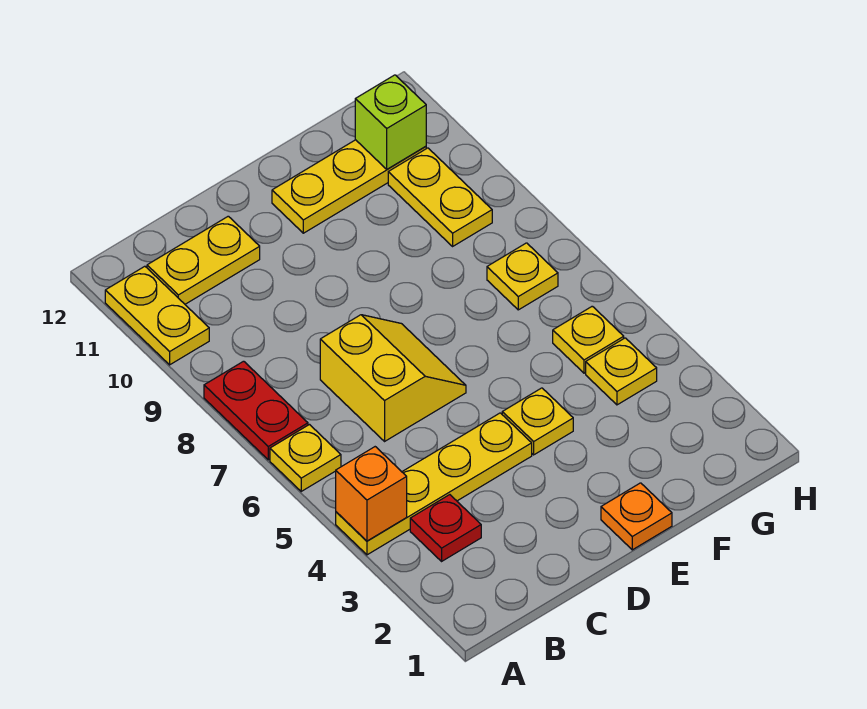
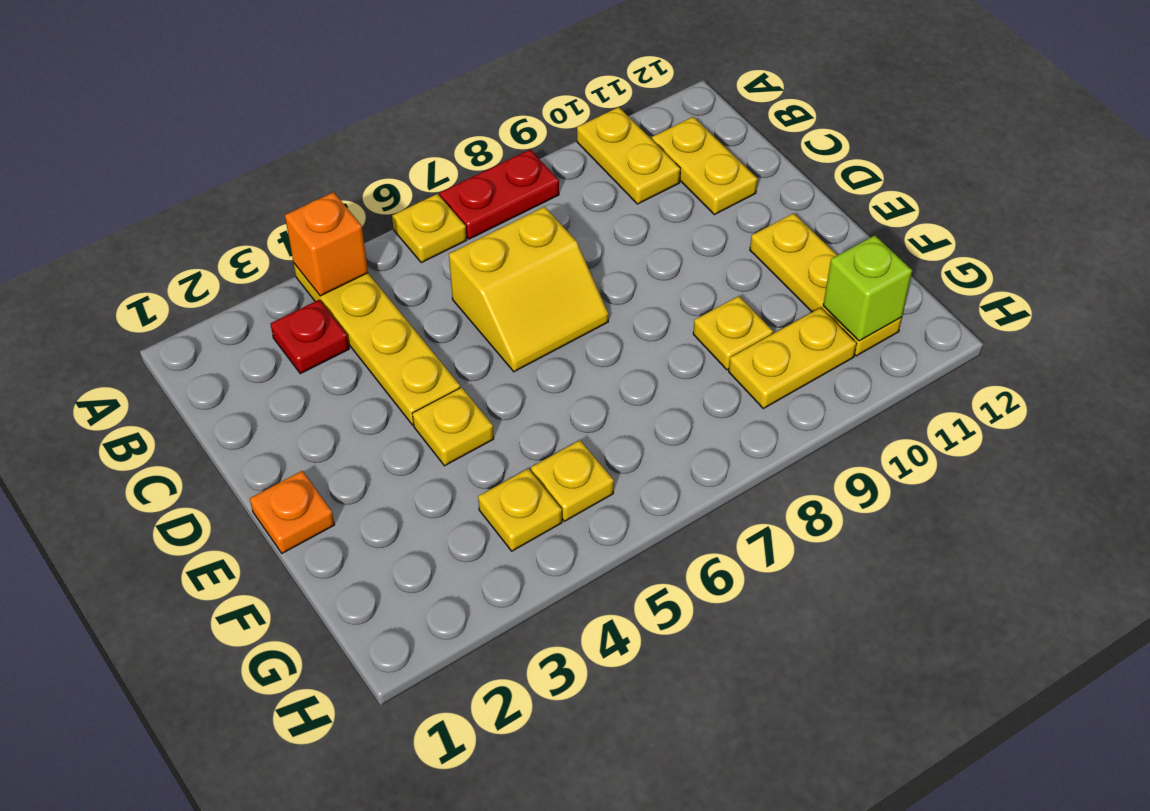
yellow plate A10:A11 level 1 -> yellow plate A10:B10 level 1
yellow plate G7 level 1 -> yellow plate F9 level 1

